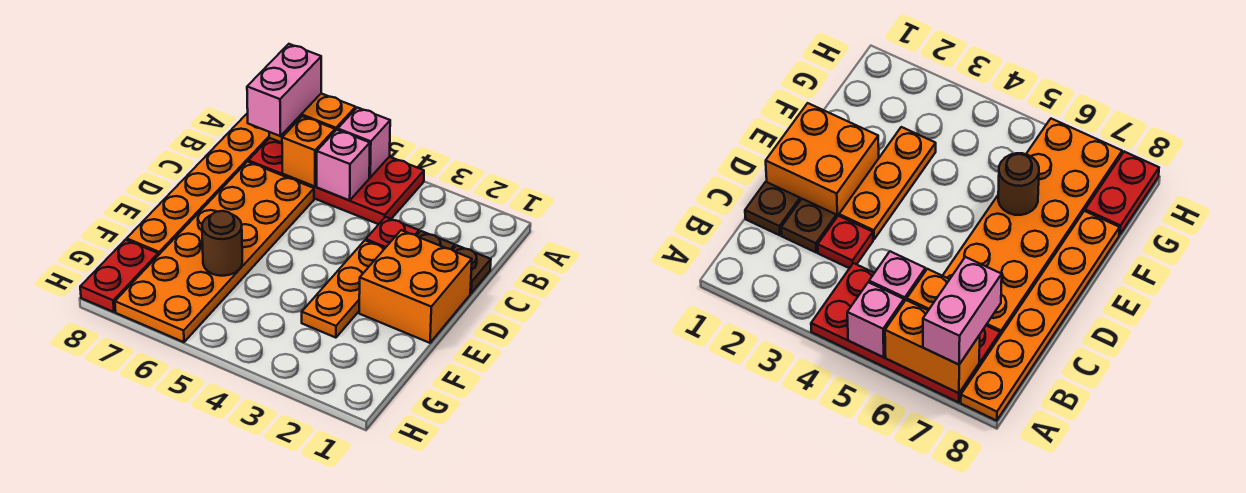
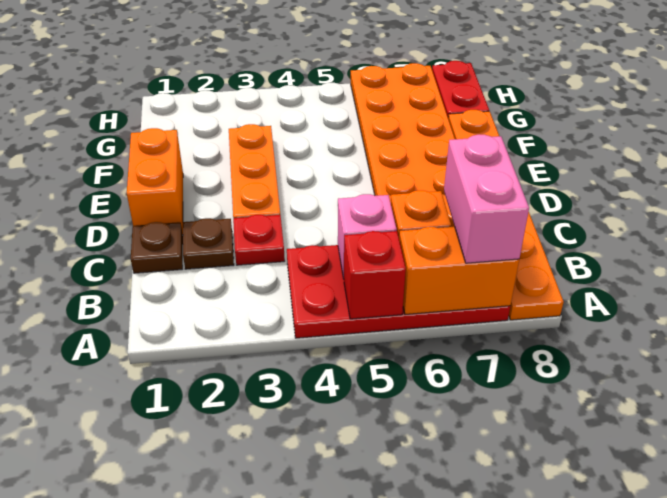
pink brick A5 level 2 -> red brick A5 level 2
orange brick D1:E2 level 1 -> orange brick D1:E1 level 1
brown round brick F6 level 2 -> none

